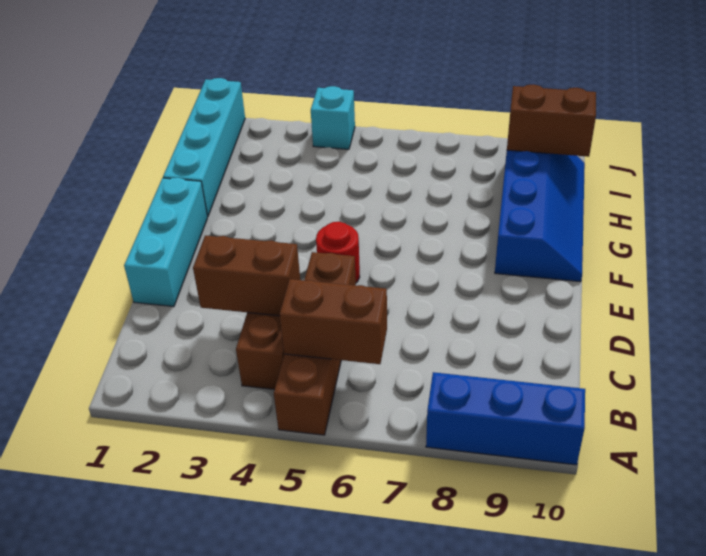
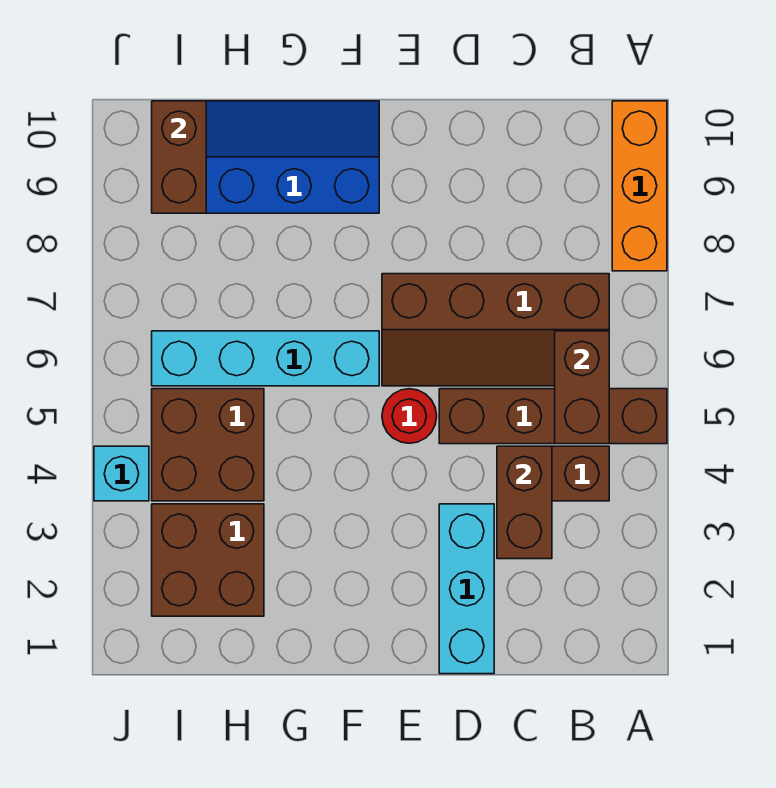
blue brick A8:A10 level 1 -> orange brick A8:A10 level 1
none -> brown slope B6:E7 level 1 top 7
cyan brick D1:F1 level 1 -> cyan brick D1:D3 level 1
cyan brick G1:J1 level 1 -> cyan brick F6:I6 level 1
none -> brown brick H2:I3 level 1
none -> brown brick H4:I5 level 1

